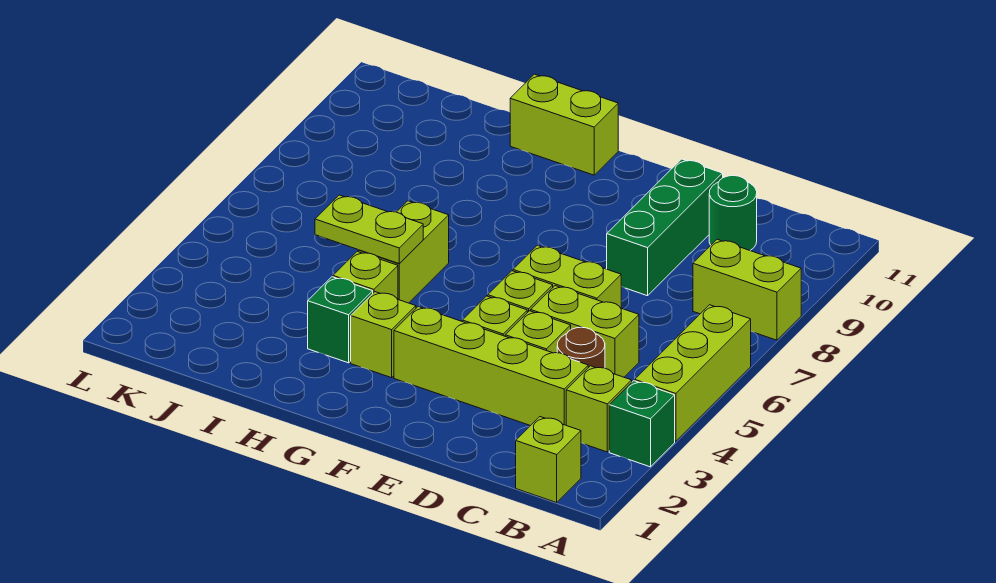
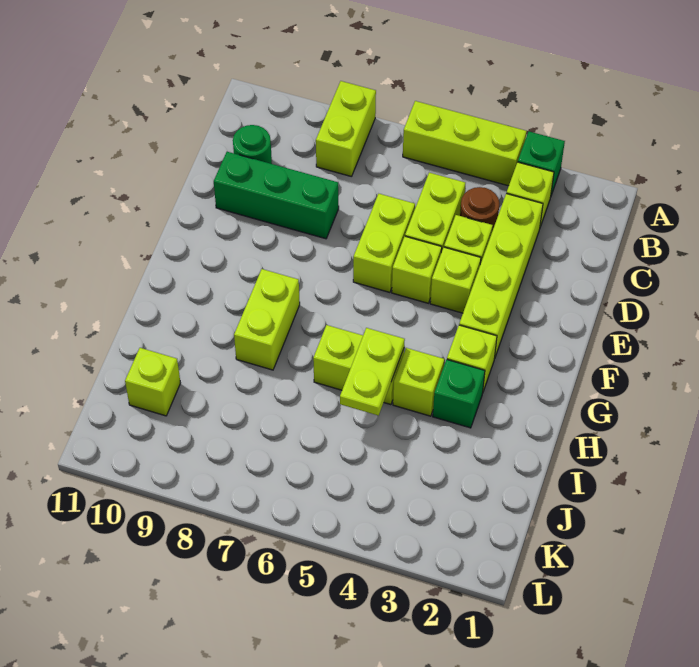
lime brick B1 level 1 -> lime brick J10 level 1
lime brick G11:H11 level 1 -> lime brick G8:H8 level 1

